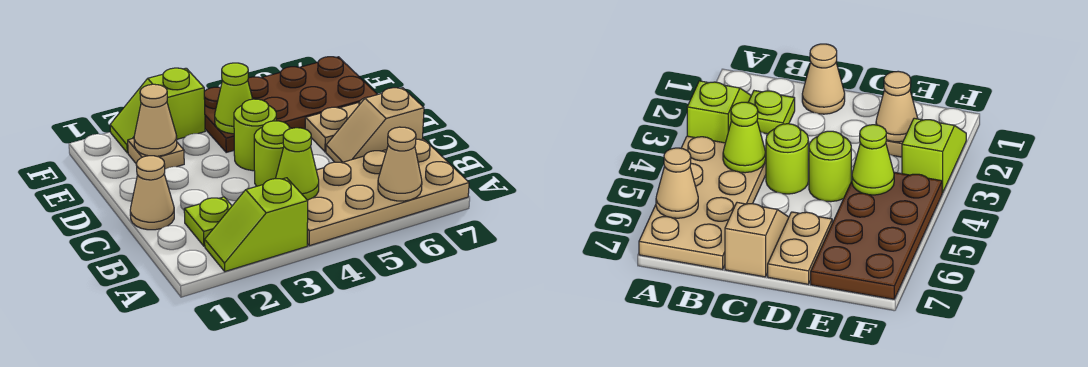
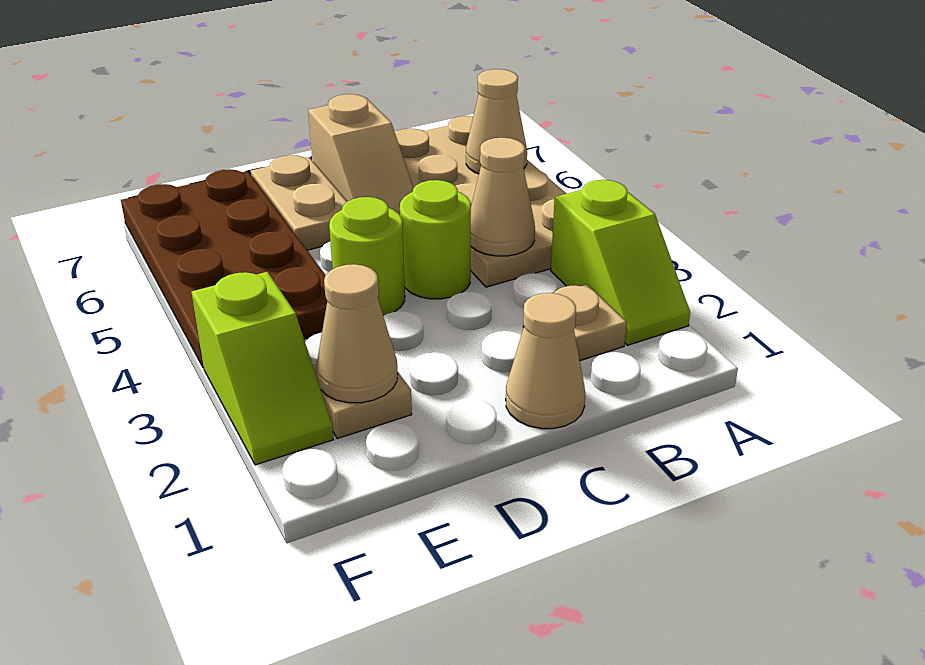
lime plate B2 level 1 -> tan plate B2 level 1
lime cone B4 level 2 -> tan cone B4 level 2
lime cone E4 level 2 -> none

